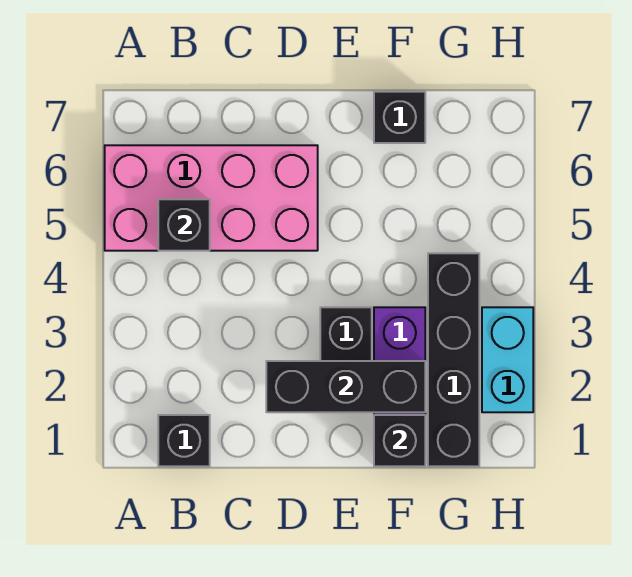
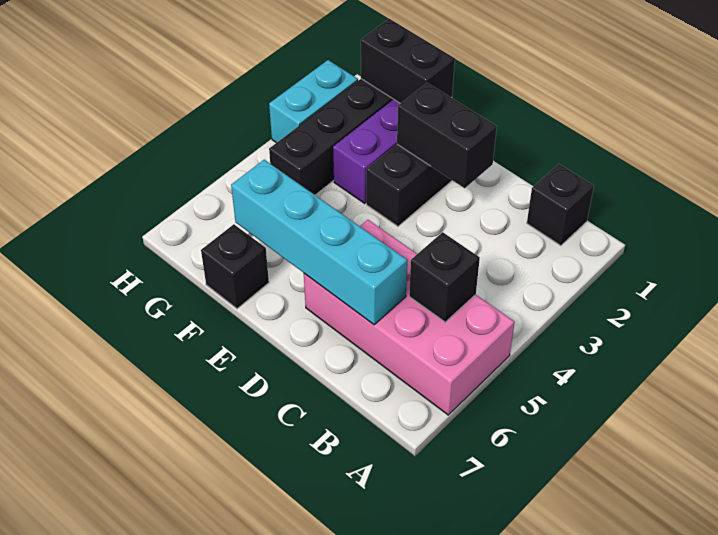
none -> cyan brick C6:F6 level 2
black brick D2:F2 level 2 -> black brick D2:E2 level 2
black brick F1 level 2 -> black brick F1:G1 level 2

